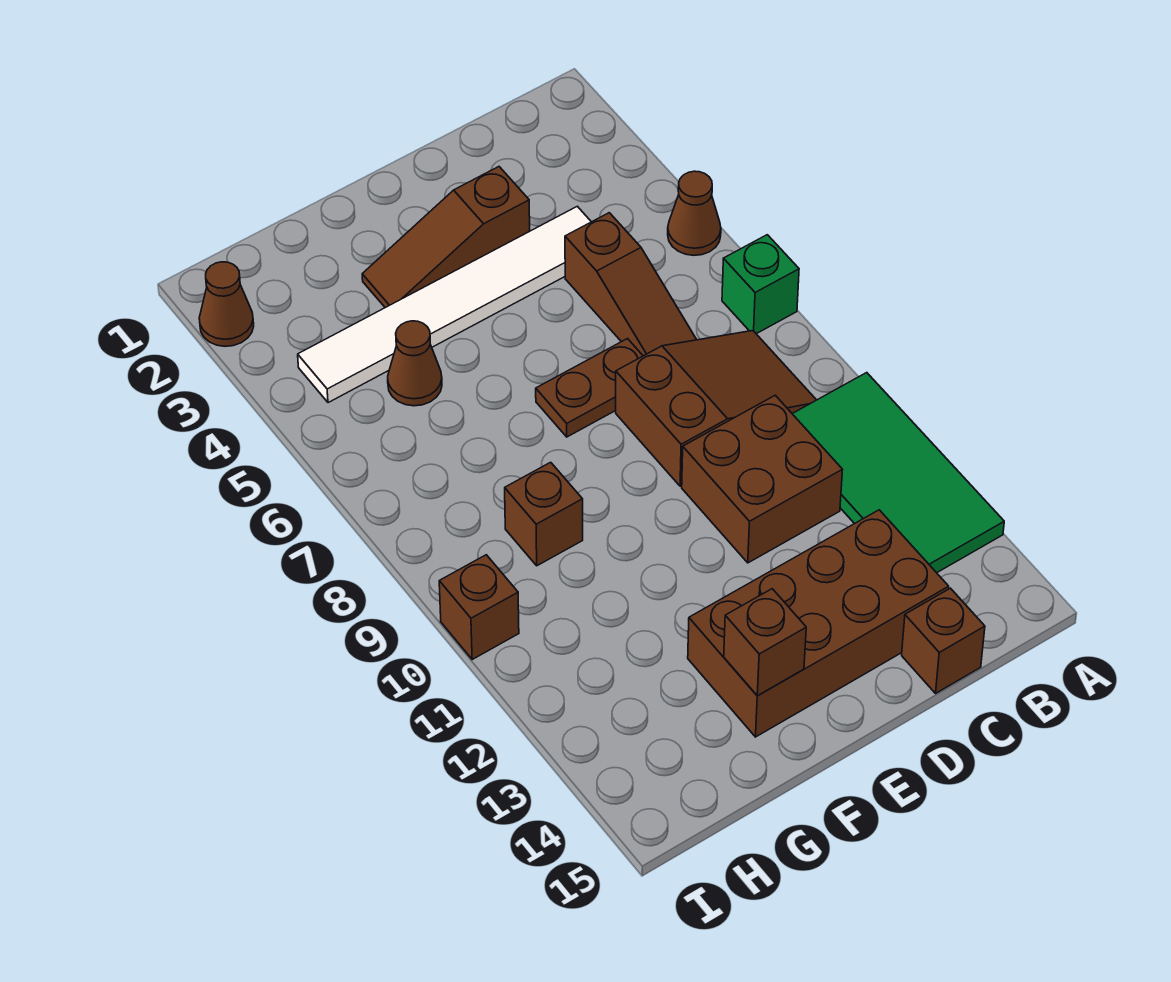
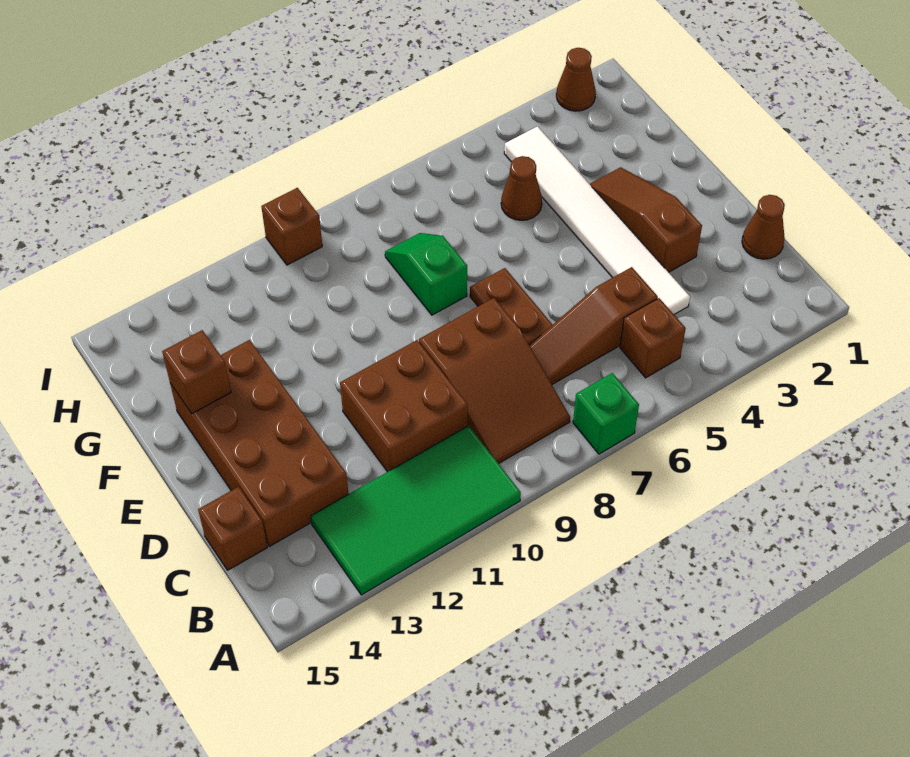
brown cone A5 level 1 -> brown cone C1 level 1
none -> green slope F8:G8 level 1 top F
brown brick G9 level 1 -> brown brick B5 level 1

